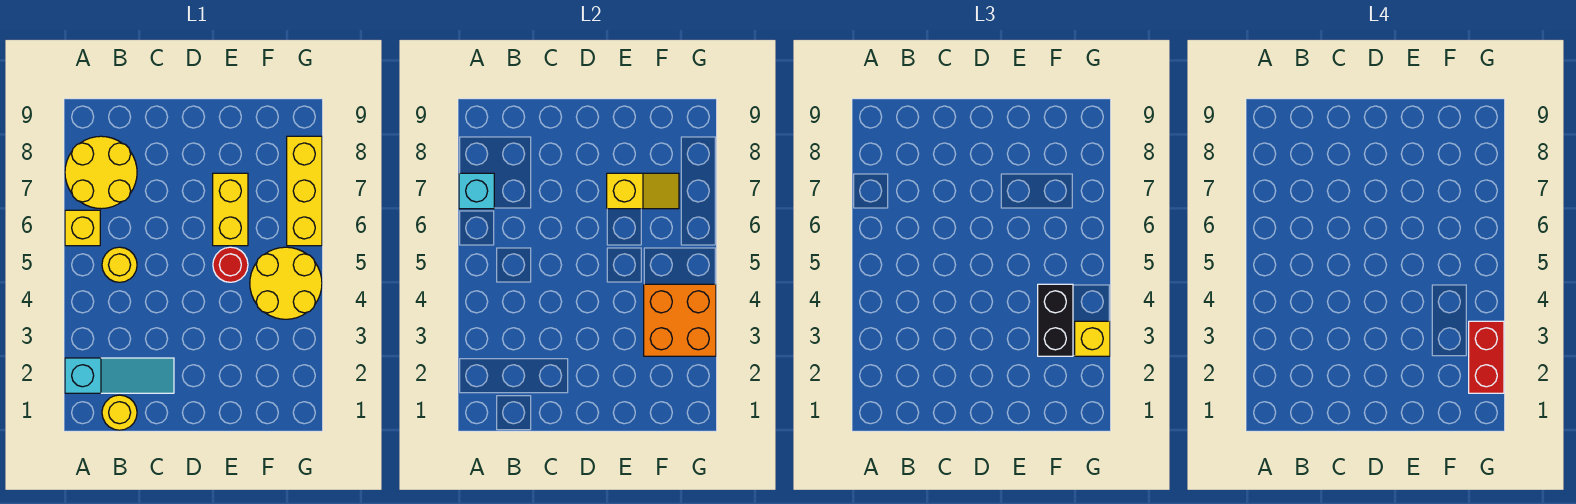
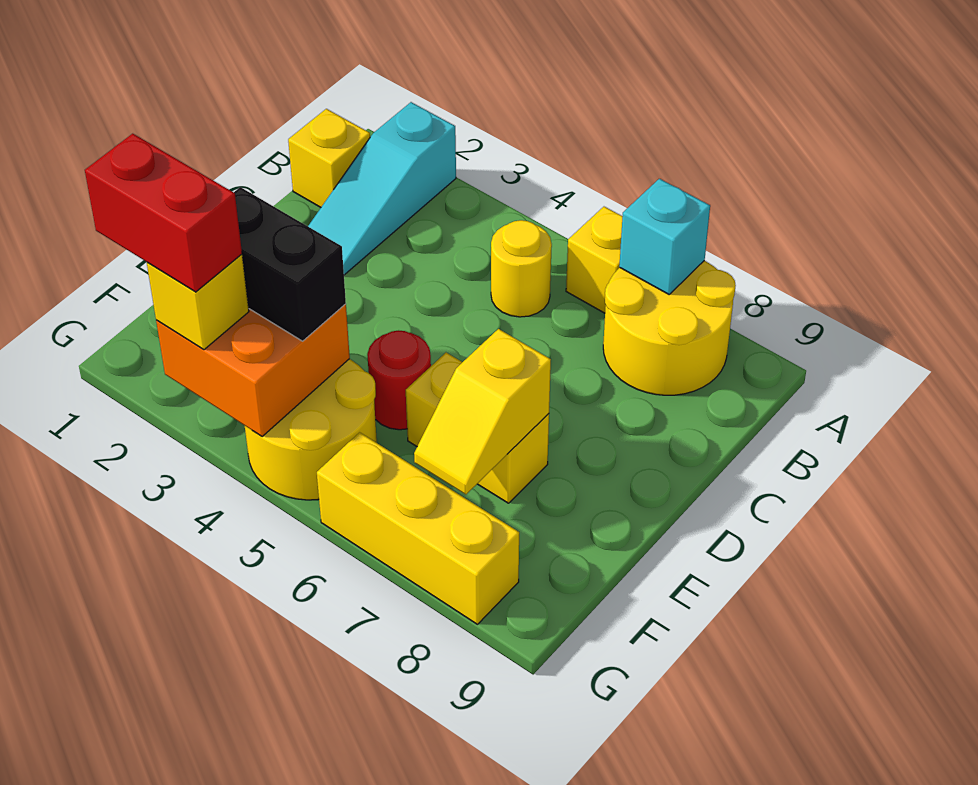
yellow round brick B1 level 1 -> yellow brick B1 level 1

